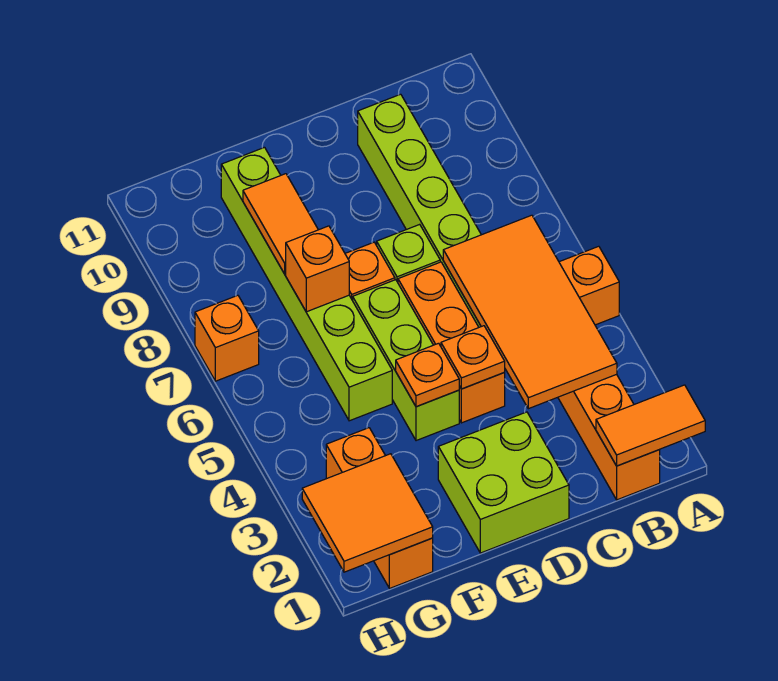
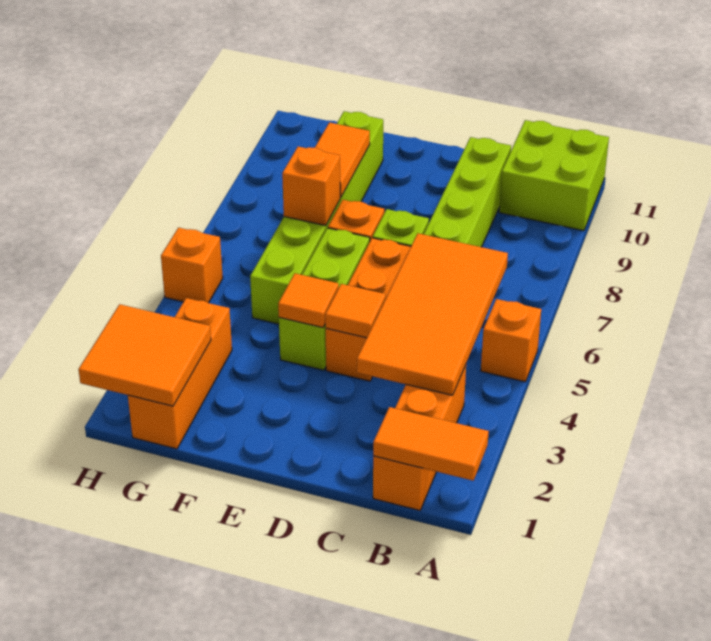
lime brick D1:E2 level 1 -> lime brick A10:B11 level 1
orange plate D4 level 2 -> orange tile D4 level 2
orange plate E4 level 2 -> orange tile E4 level 2
orange brick H7 level 1 -> orange brick H5 level 1

